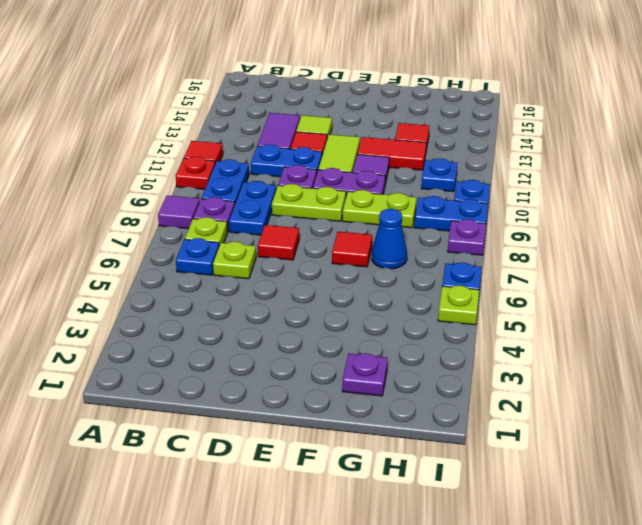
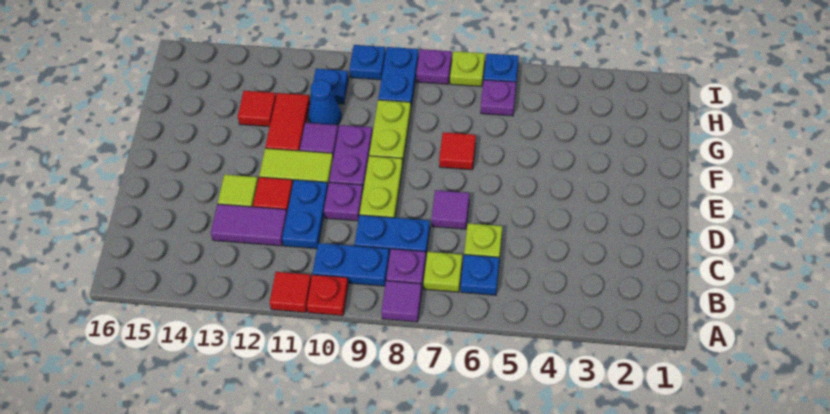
red tile D7 level 1 -> purple tile D7 level 1
purple plate G2 level 1 -> purple plate H6 level 1
blue cone G7 level 1 -> blue cone G11 level 1
lime plate I5 level 1 -> lime plate I7 level 1

